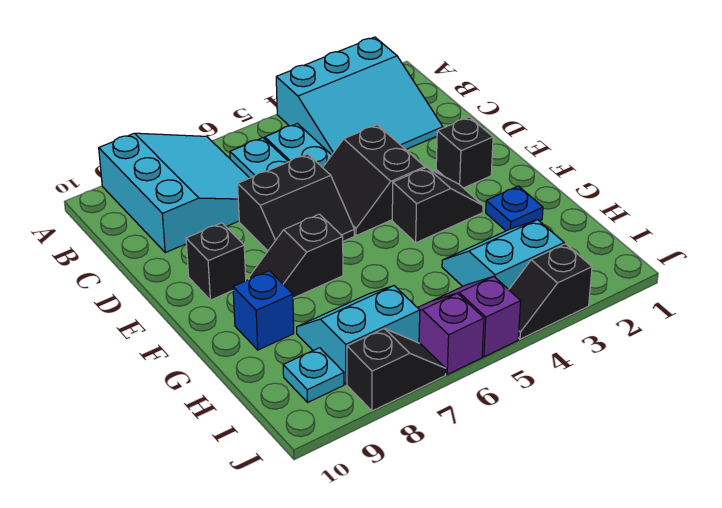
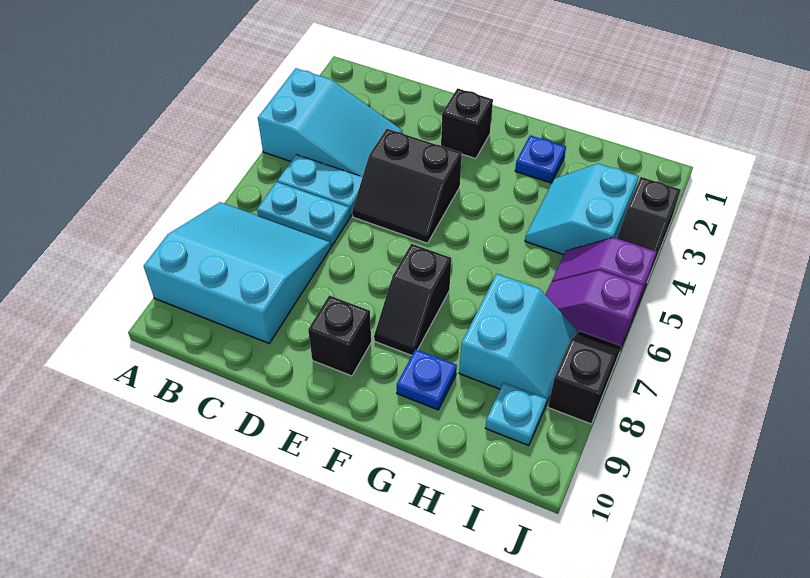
cyan slope A2:C4 level 1 top A -> cyan slope A3:C4 level 1 top A
black slope D6:E7 level 1 top D -> none
black slope F3:F4 level 1 top 4 -> none
blue brick G9 level 1 -> blue plate G9 level 1
cyan slope H7:I8 level 1 top I -> cyan slope H7:I8 level 1 top H

